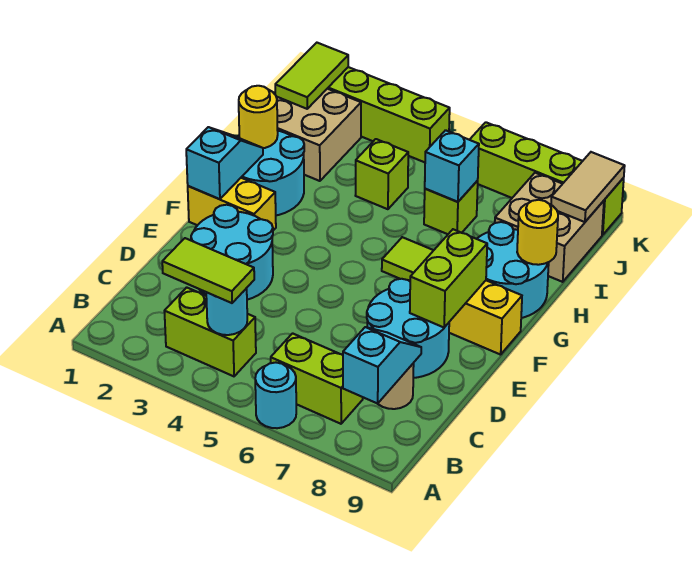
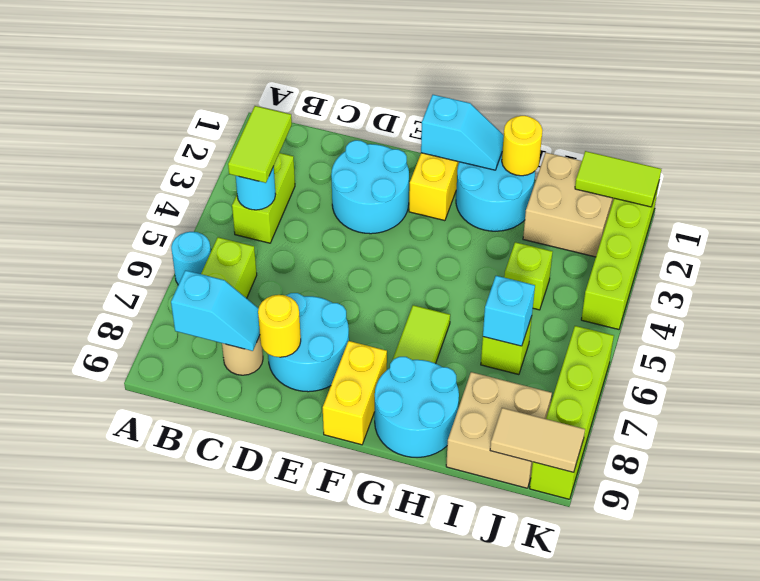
lime brick E8:F8 level 2 -> none
yellow round brick H9 level 2 -> yellow round brick D8 level 2

